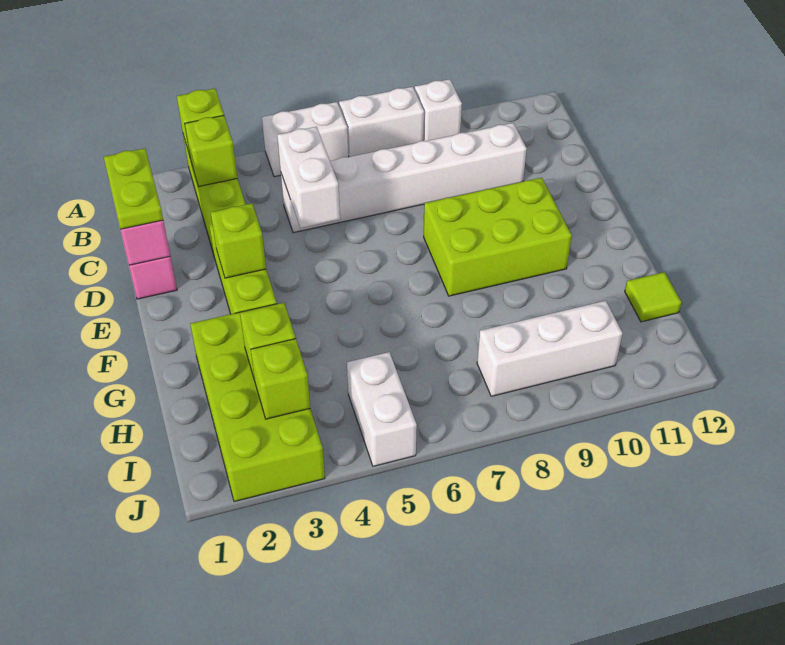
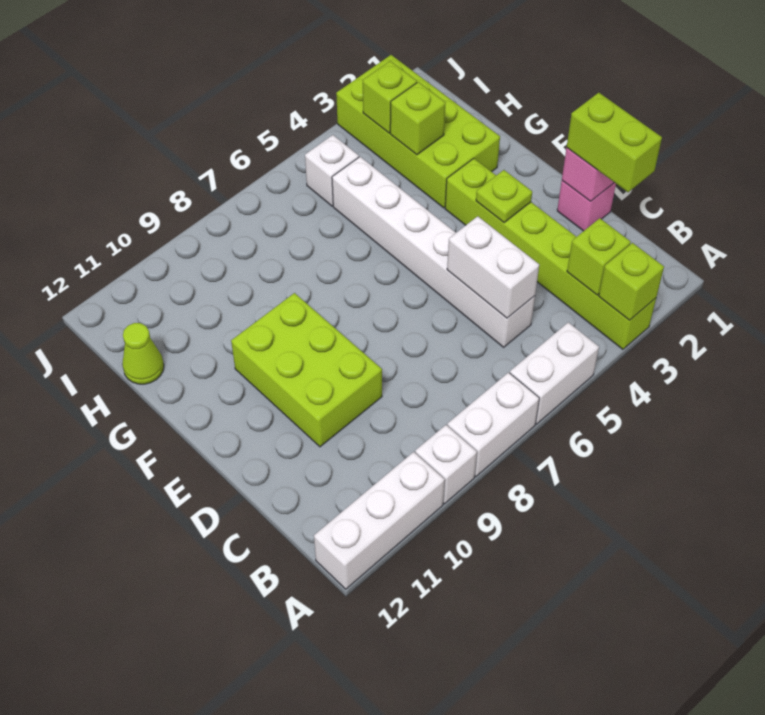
lime plate C1:D1 level 3 -> lime brick C1:D1 level 3
white brick C5:C10 level 1 -> white brick C5:H5 level 1
lime brick E3 level 2 -> lime plate E3 level 2
lime brick E8:F10 level 1 -> lime brick D9:F10 level 1
lime tile H12 level 1 -> lime cone H12 level 1
white brick I5:J5 level 1 -> white brick I5 level 1
white brick I8:I10 level 1 -> white brick A10:A12 level 1

